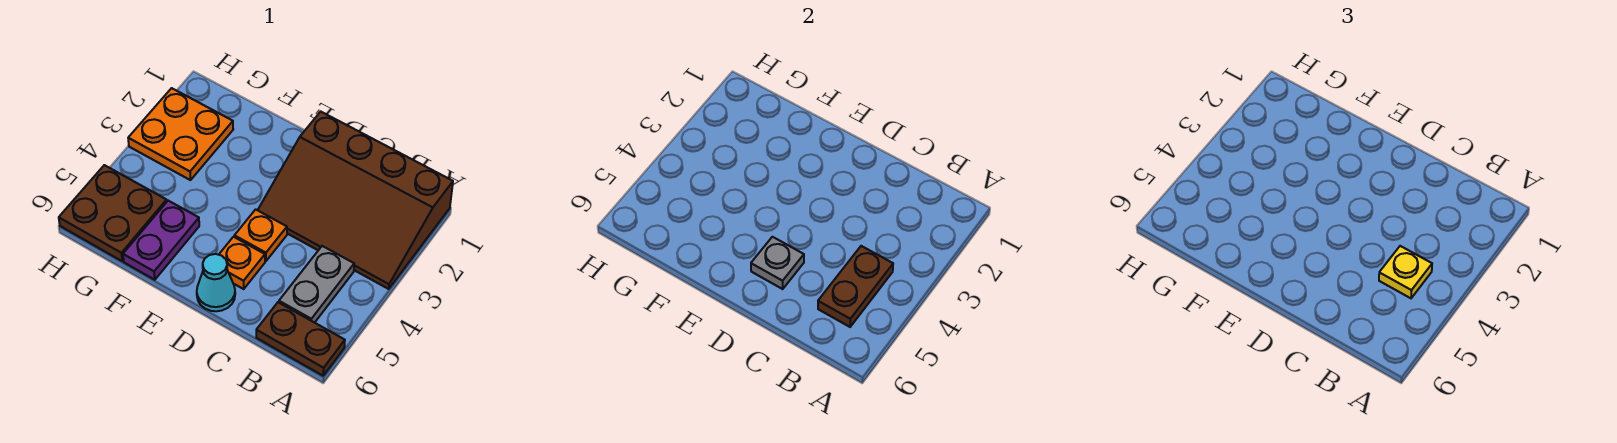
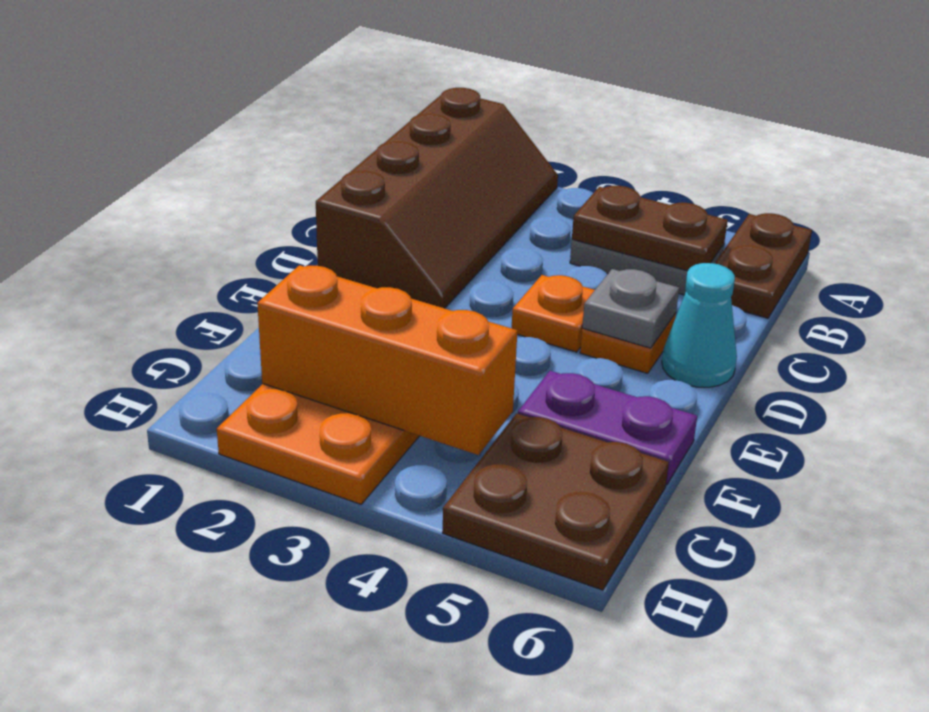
brown slope A1:D3 level 1 top 1 -> brown slope A1:D2 level 1 top 1
yellow plate B4 level 3 -> none
none -> orange brick G2:G4 level 2

